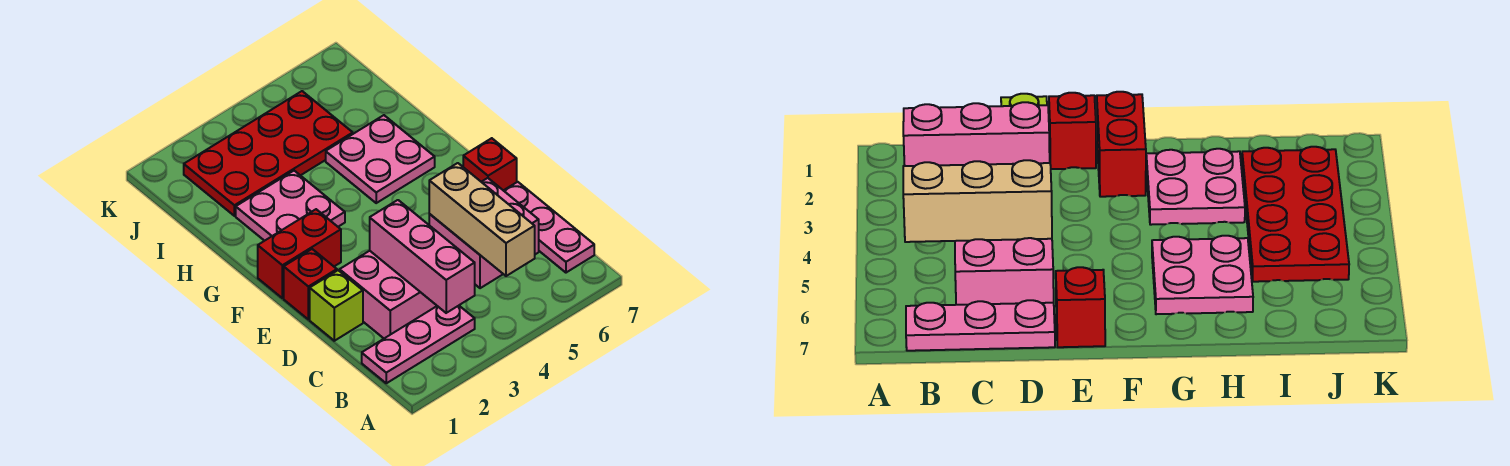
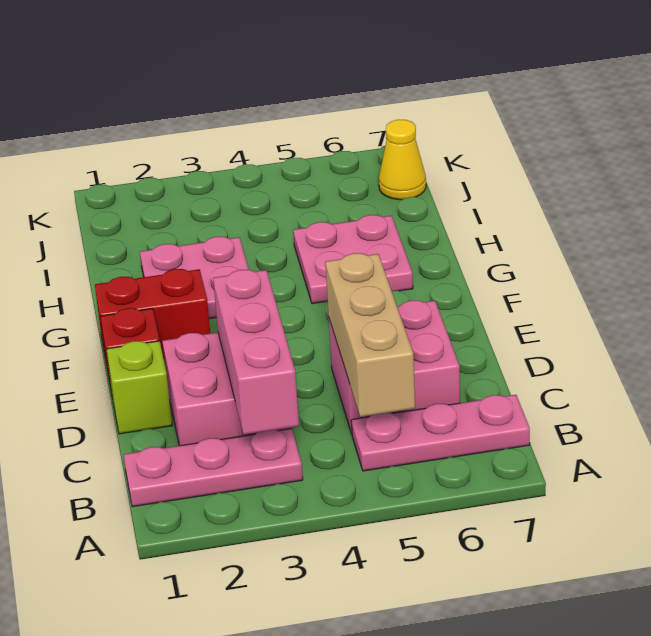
pink plate B7:D7 level 1 -> pink plate B5:B7 level 1
red brick E7 level 1 -> none
red plate I2:J5 level 1 -> none
none -> yellow cone J7 level 1

